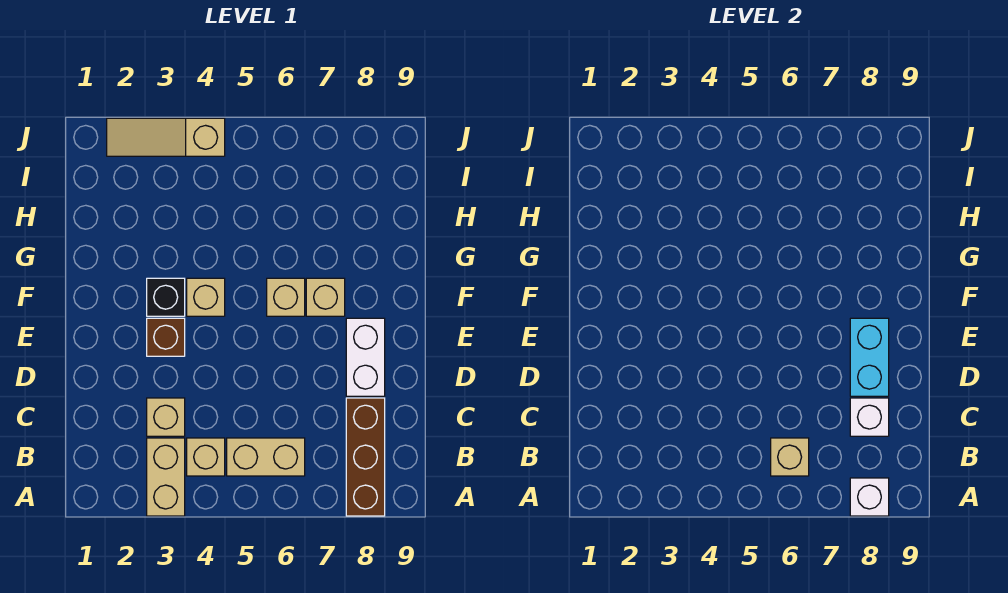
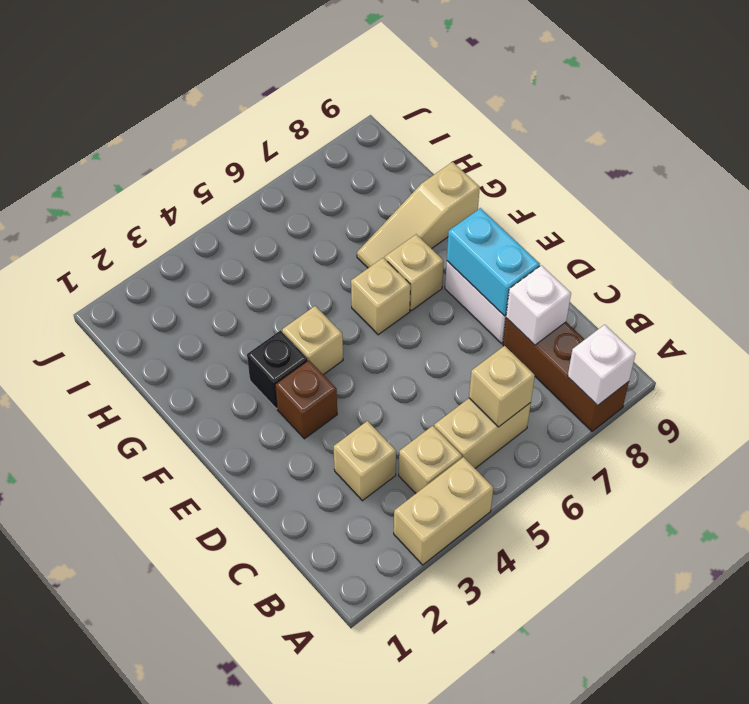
tan brick A3:B3 level 1 -> tan brick A3:A4 level 1
tan slope J2:J4 level 1 top 4 -> tan slope G7:G9 level 1 top 9

